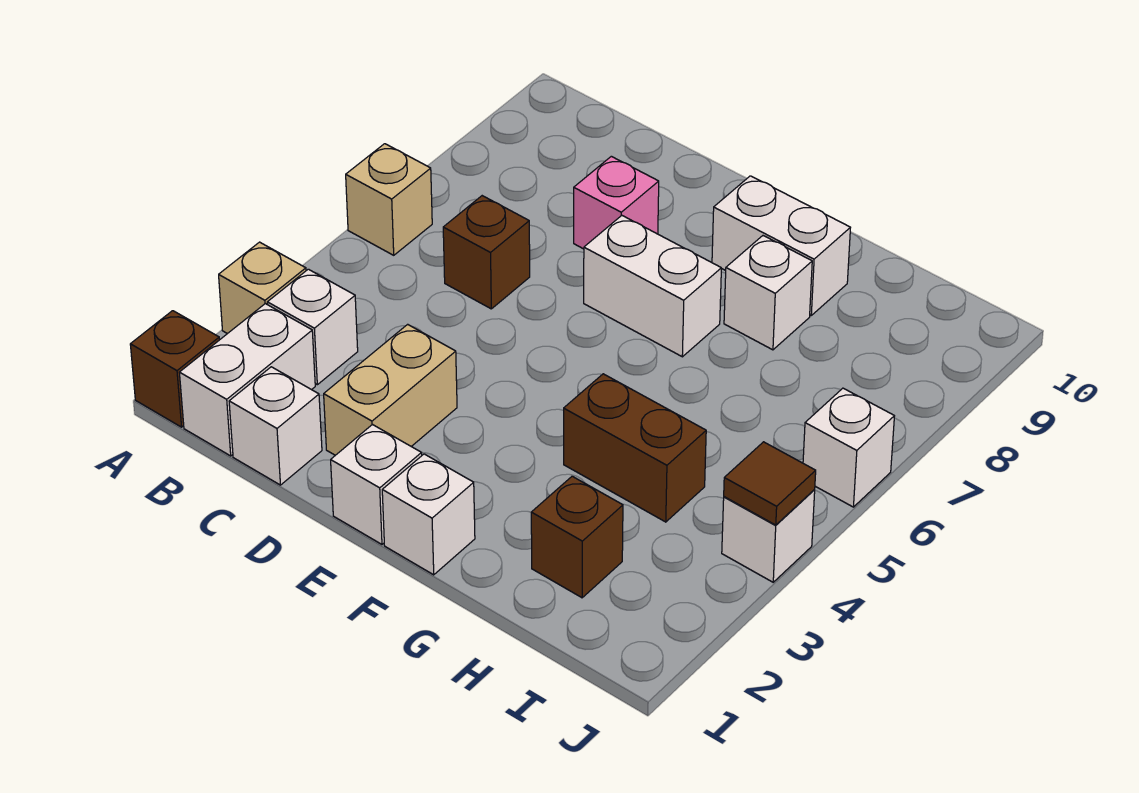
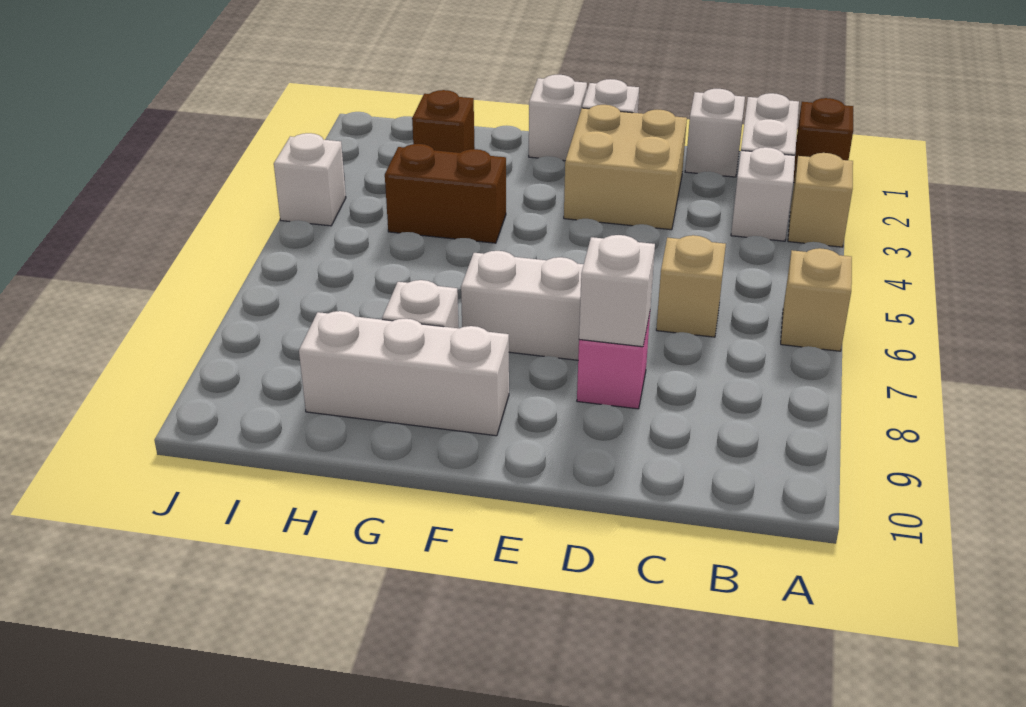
brown brick C6 level 1 -> tan brick C6 level 1
tan brick D2:D3 level 1 -> tan brick D2:E3 level 1
white brick F9:G9 level 1 -> white brick F9:H9 level 1
brown tile J4 level 2 -> none
white brick J6 level 1 -> white brick D8 level 2

